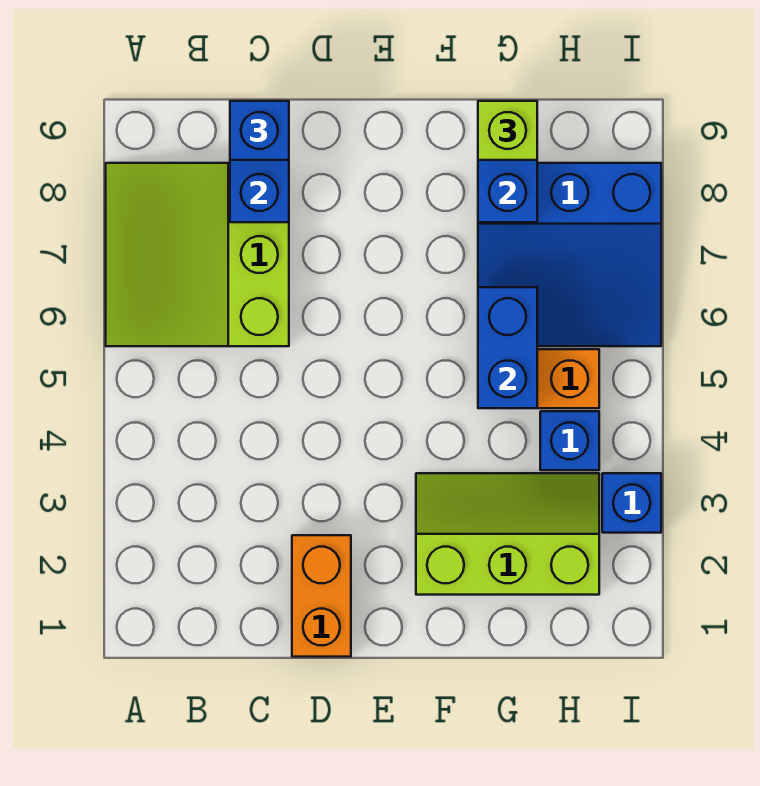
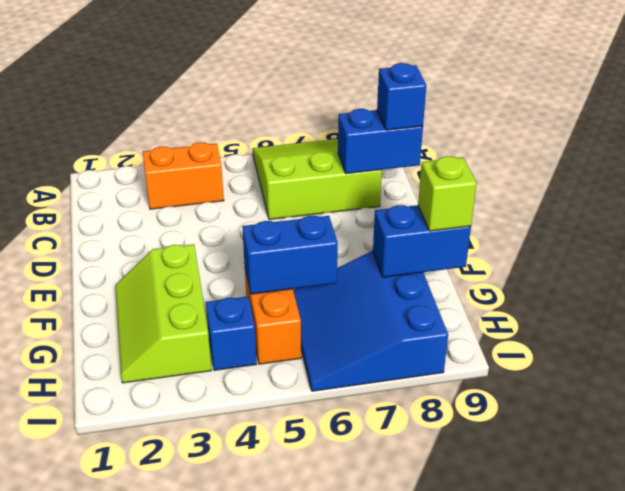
orange brick D1:D2 level 1 -> orange brick B3:B4 level 1
lime slope F2:H3 level 1 top 2 -> lime slope F2:H3 level 1 top 3
blue brick I3 level 1 -> none

